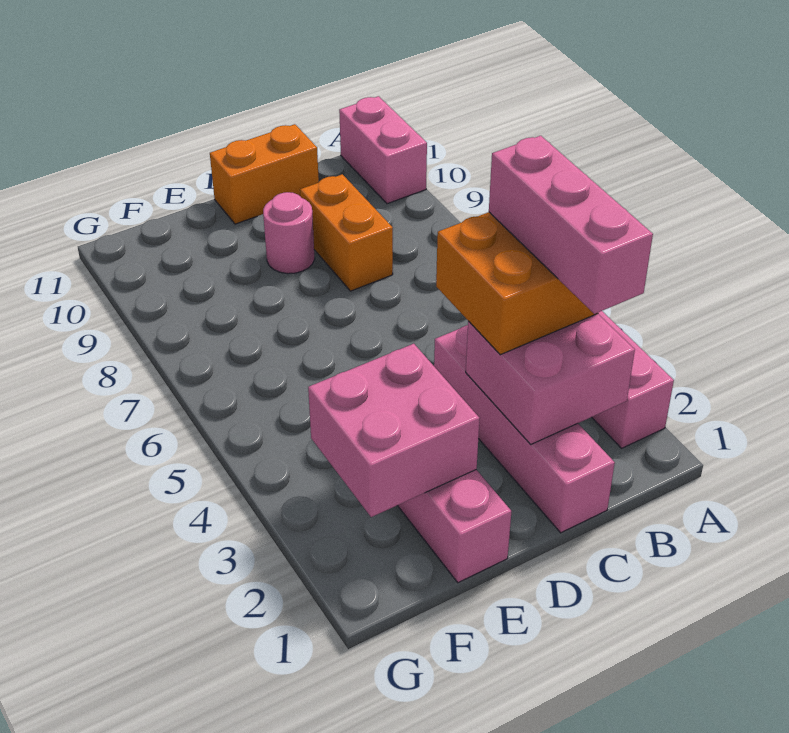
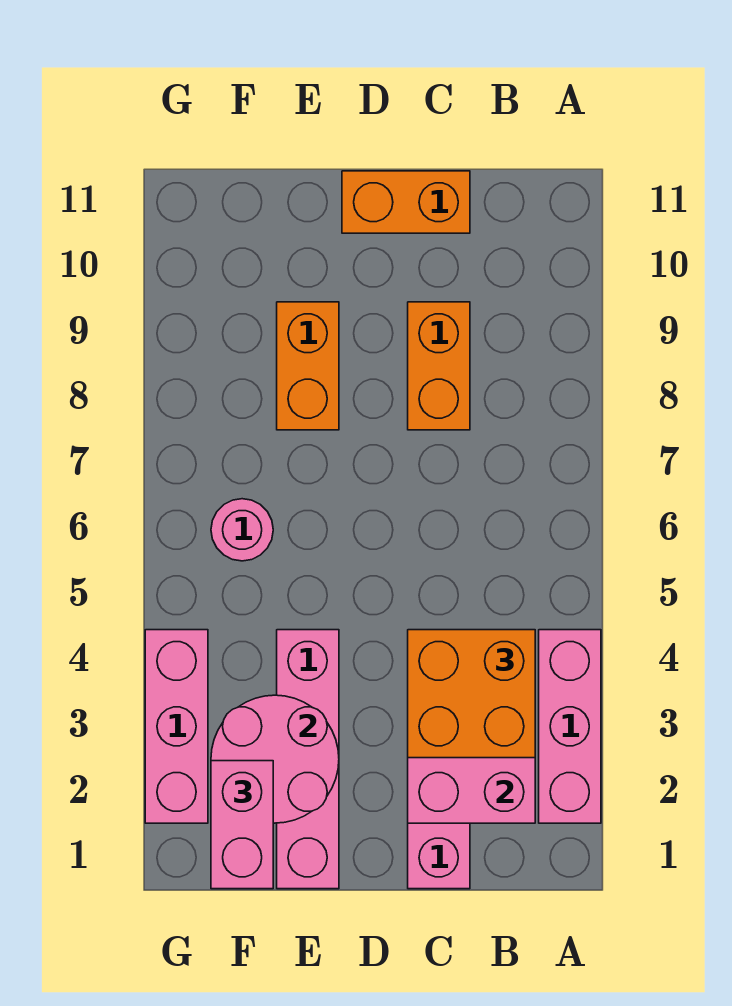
pink brick A10:A11 level 1 -> pink brick F1:F2 level 3
pink brick B2:B4 level 4 -> pink brick G2:G4 level 1
pink round brick D9 level 1 -> pink round brick F6 level 1
pink brick E2:F3 level 2 -> pink round brick E2:F3 level 2
none -> orange brick E8:E9 level 1

